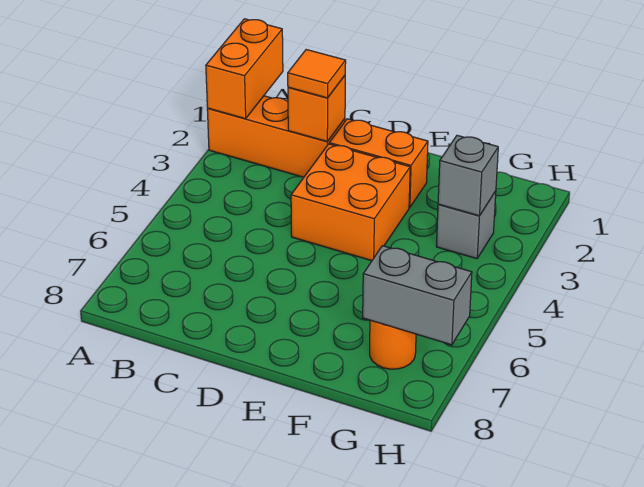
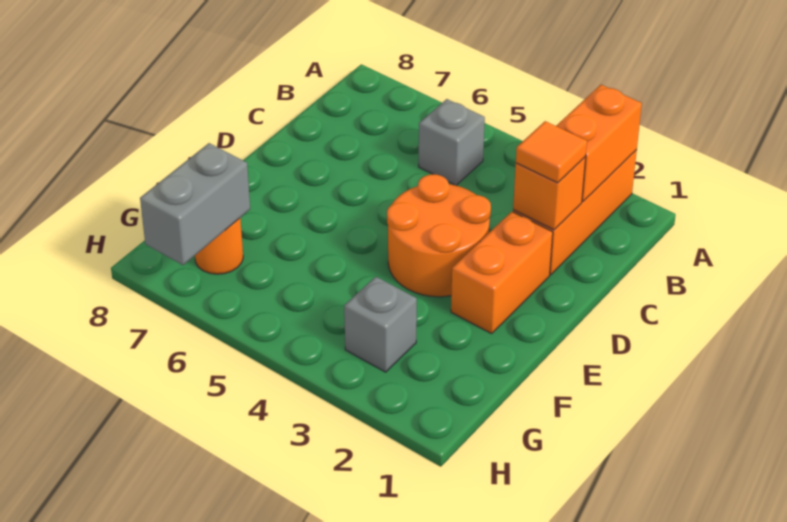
orange brick A1:A2 level 2 -> orange brick A2:B2 level 2
orange brick D3:E4 level 1 -> orange round brick D3:E4 level 1
grey brick G3 level 2 -> grey brick B5 level 1

